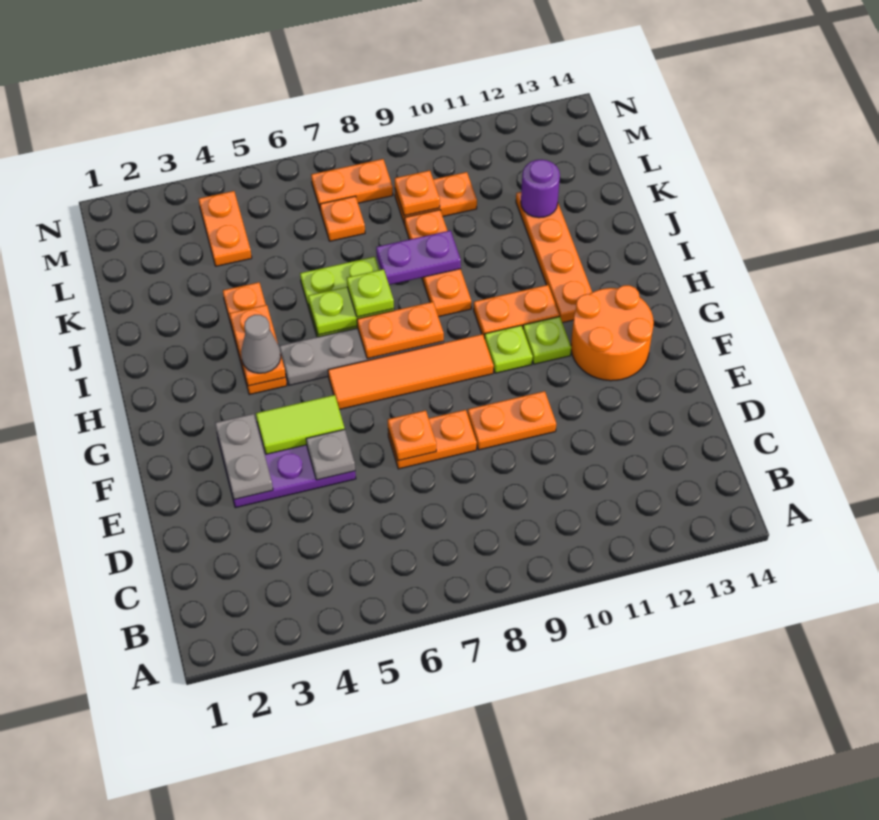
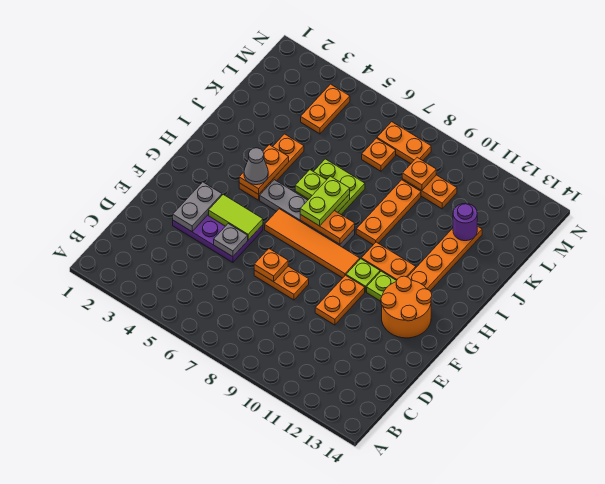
orange plate E9:E10 level 1 -> orange plate E10:F10 level 1
lime plate I7 level 3 -> lime plate H7:I7 level 3
purple plate J8:J9 level 2 -> none

